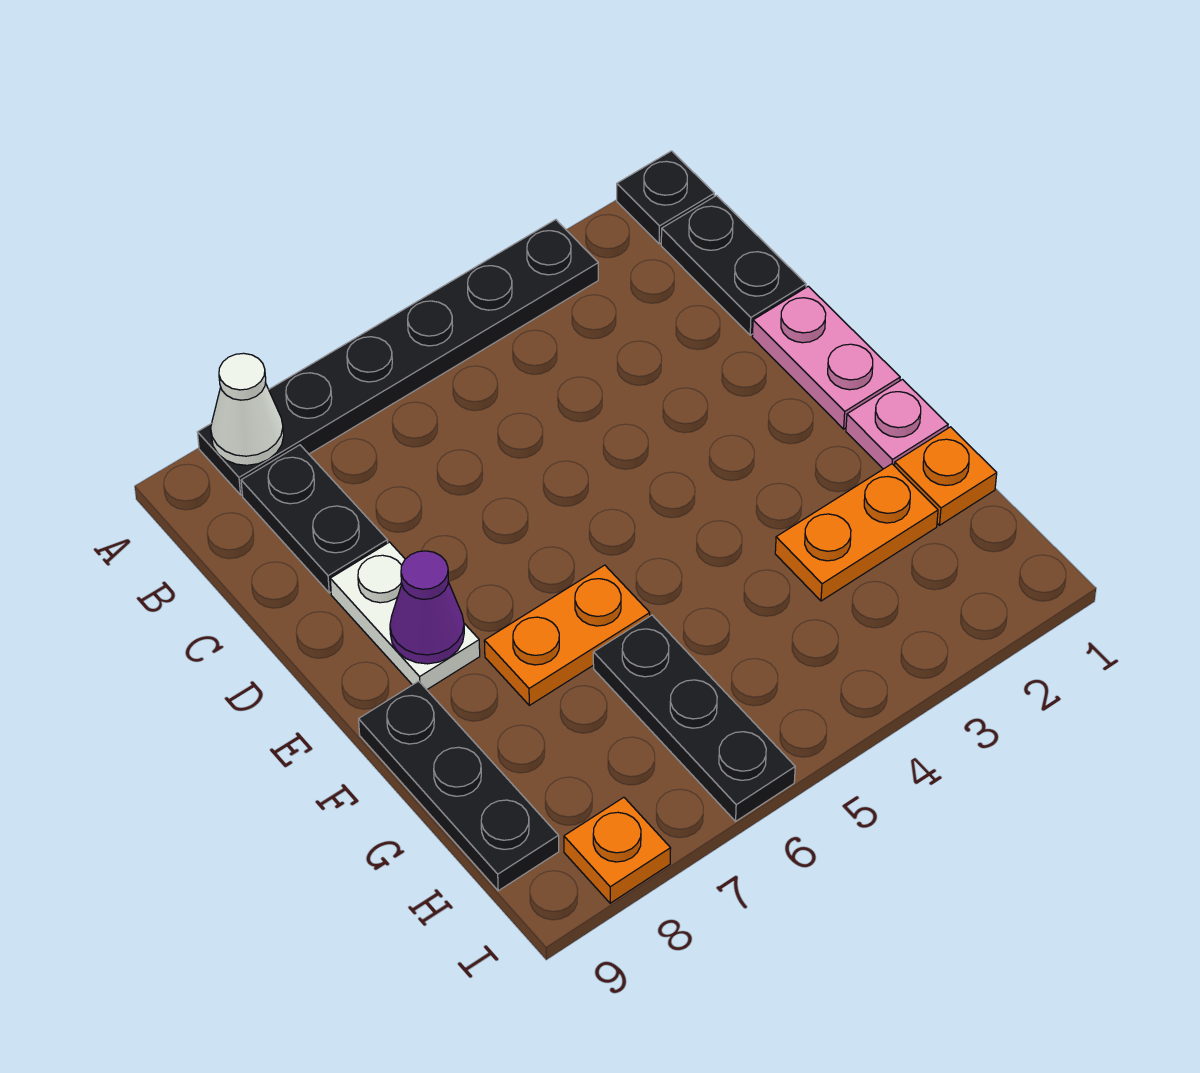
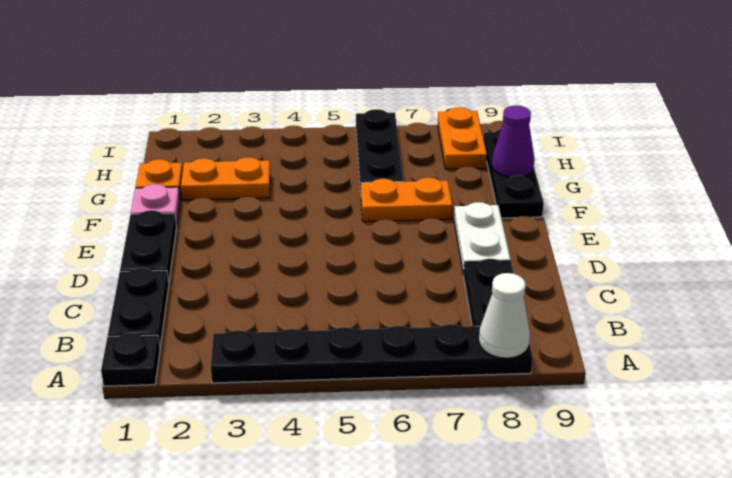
pink plate D1:E1 level 1 -> black plate D1:E1 level 1
purple cone E8 level 2 -> purple cone G9 level 2
orange plate I8 level 1 -> orange plate H8:I8 level 1

